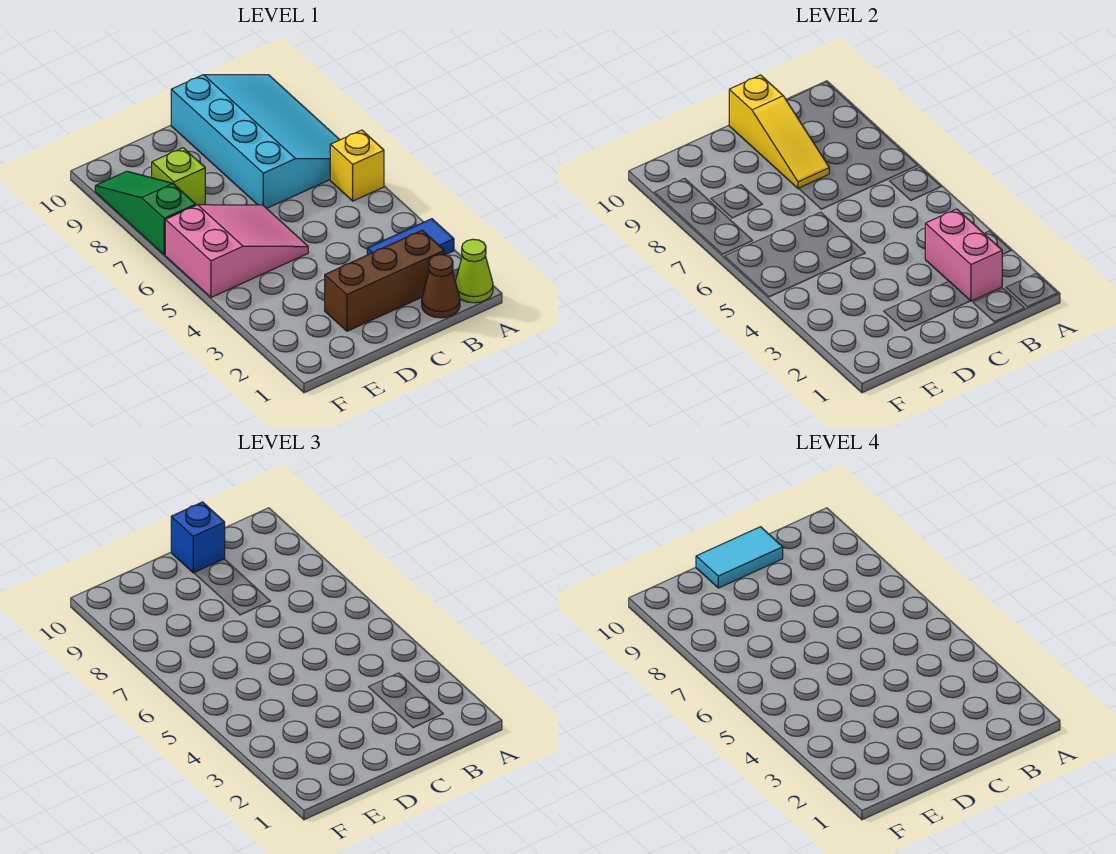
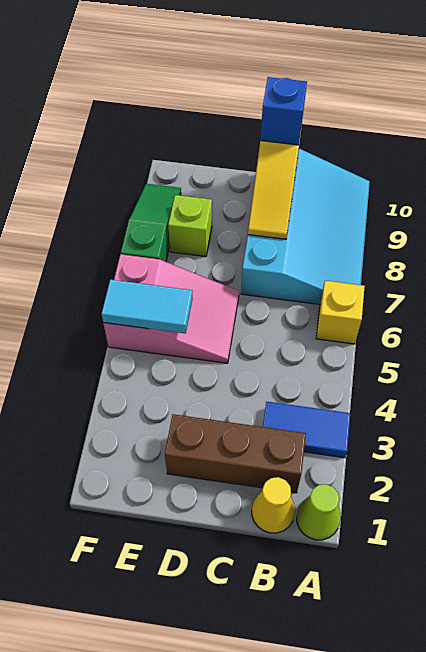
brown cone B1 level 1 -> yellow cone B1 level 1
pink brick B2:B3 level 2 -> none
cyan tile C10:D10 level 4 -> cyan tile E5:F5 level 2

